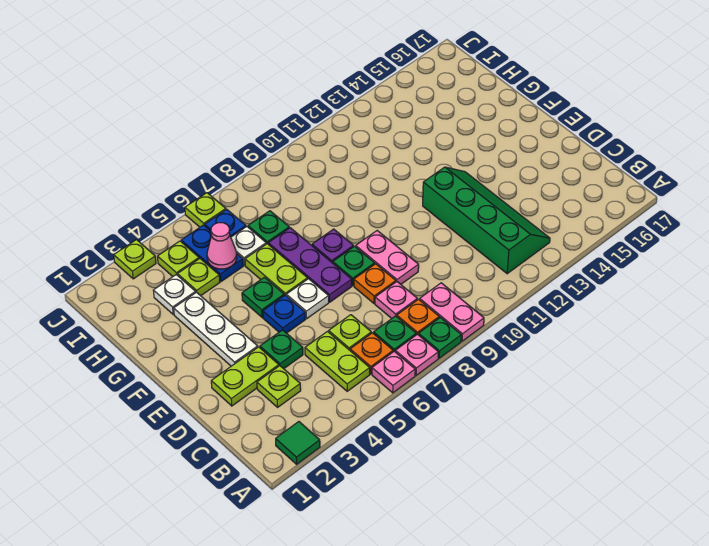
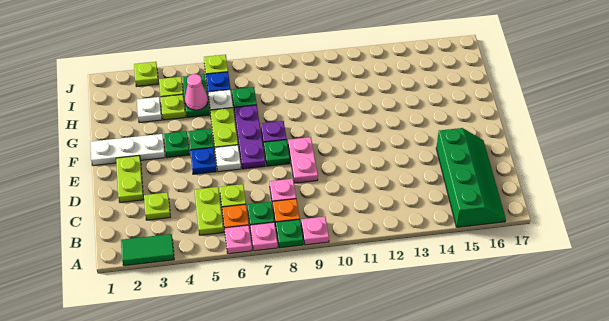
green tile A2 level 1 -> green tile A2:A3 level 1
pink plate A9:B9 level 1 -> pink plate A9 level 1
green slope B12:E13 level 1 top 12 -> green slope A15:D16 level 1 top 15
lime plate D2:D3 level 1 -> lime plate D2:E2 level 1
green plate D4 level 1 -> green plate F4 level 1
orange plate D8 level 1 -> none
white plate E3:G3 level 1 -> white plate F1:F3 level 1
blue plate H5:I5 level 1 -> green plate H5:I5 level 1

